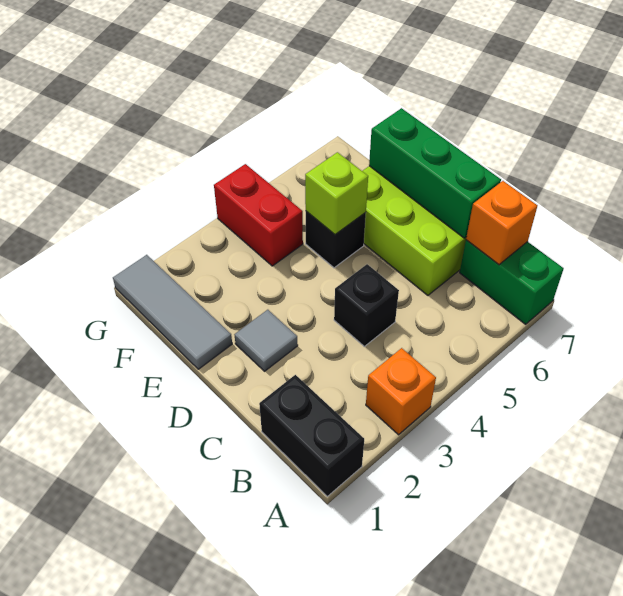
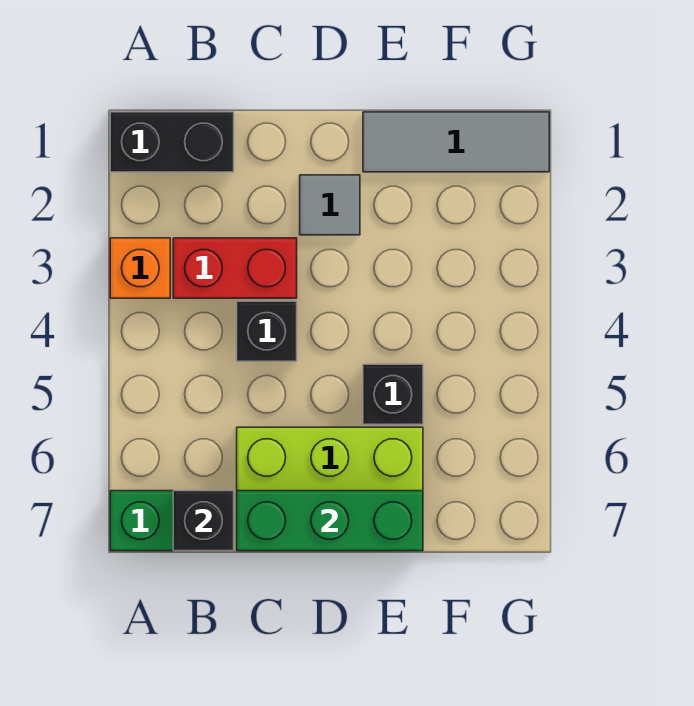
orange brick B7 level 2 -> black brick B7 level 2
lime brick E5 level 2 -> none
red brick F4:G4 level 1 -> red brick B3:C3 level 1

